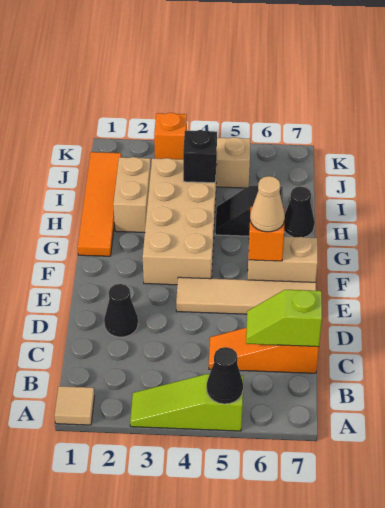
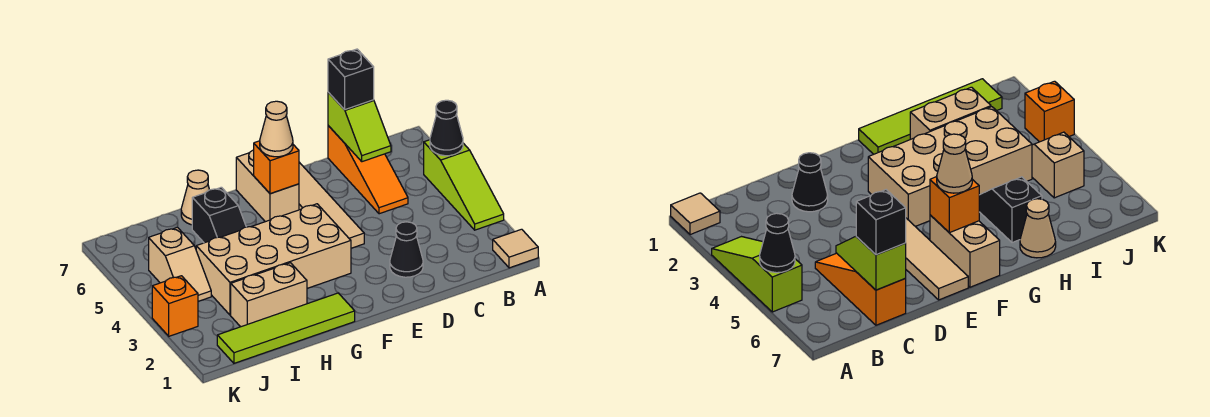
orange tile G1:J1 level 1 -> lime tile G1:J1 level 1
black cone H7 level 1 -> tan cone H7 level 1
black brick I4 level 2 -> black brick C7 level 3

